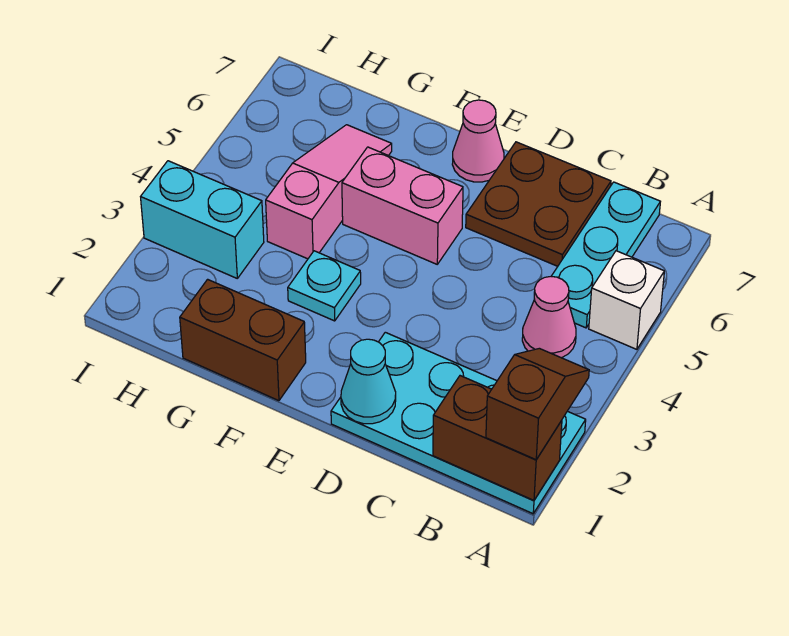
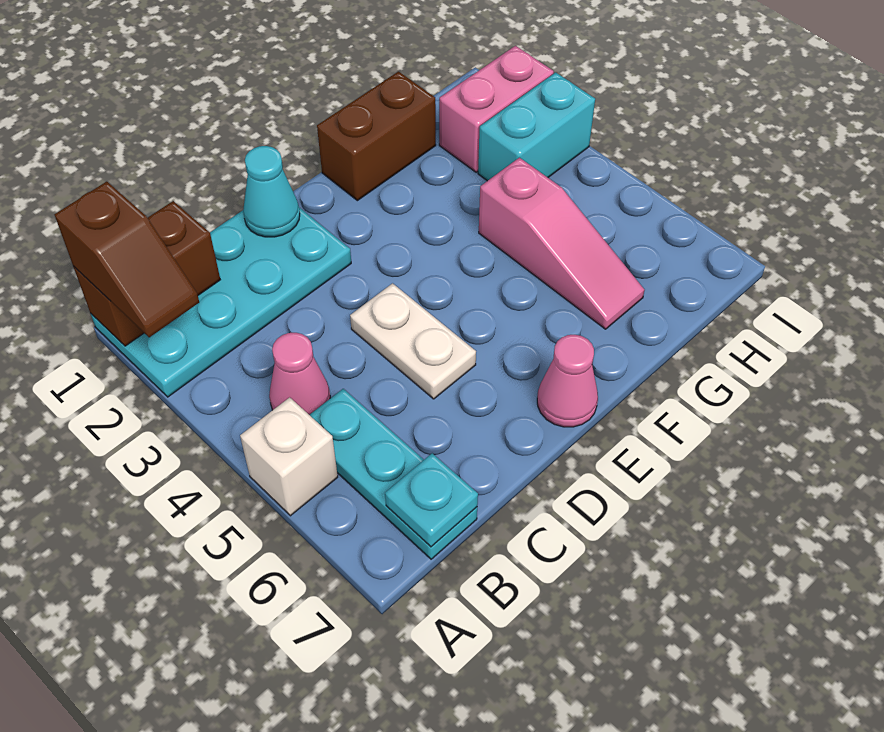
brown plate C6:D7 level 1 -> none
none -> white plate D4:D5 level 1
pink brick E5:F5 level 1 -> pink brick H2:I2 level 1
cyan plate F3 level 1 -> cyan plate B7 level 2

